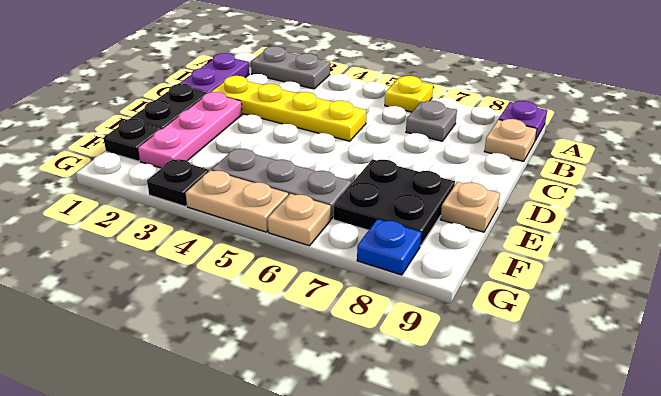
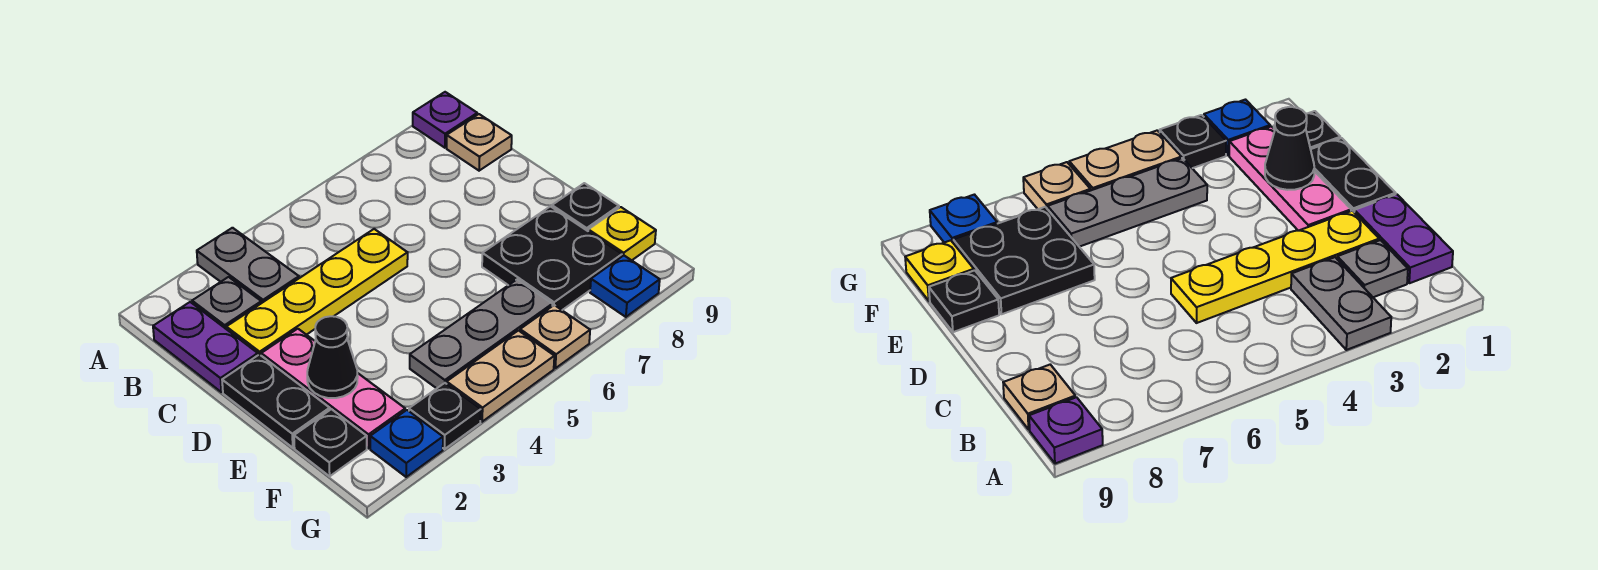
grey plate A2:A3 level 1 -> grey plate A3:B3 level 1
yellow plate A6 level 1 -> yellow plate F9 level 1
grey plate B7 level 1 -> grey plate B2 level 1
none -> black cone E2 level 2
tan plate E9 level 1 -> black plate E9 level 1
none -> blue plate G2 level 1

